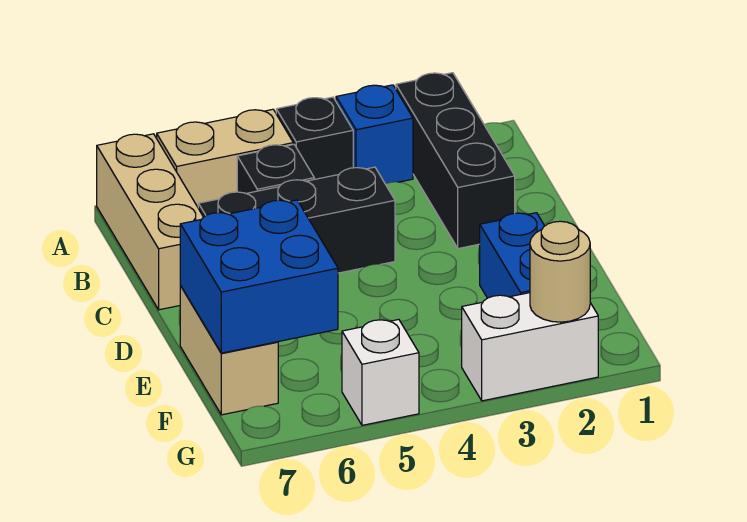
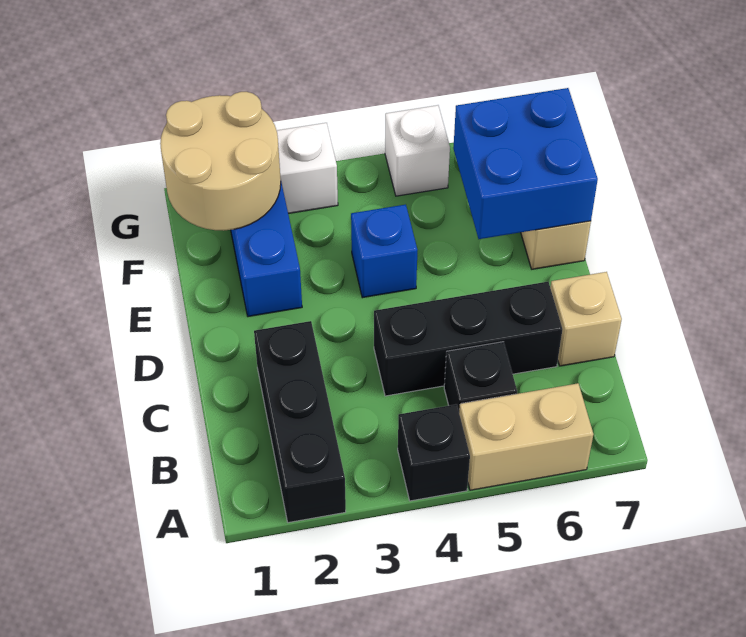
blue brick A3 level 1 -> blue brick E4 level 1
tan brick A7:C7 level 1 -> tan brick C7 level 1
tan round brick G2 level 2 -> tan round brick F1:G2 level 2

